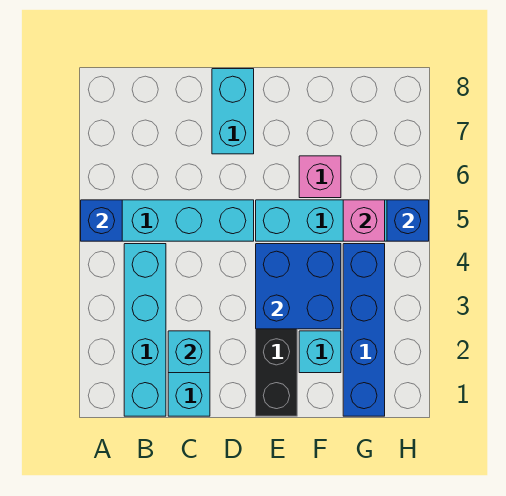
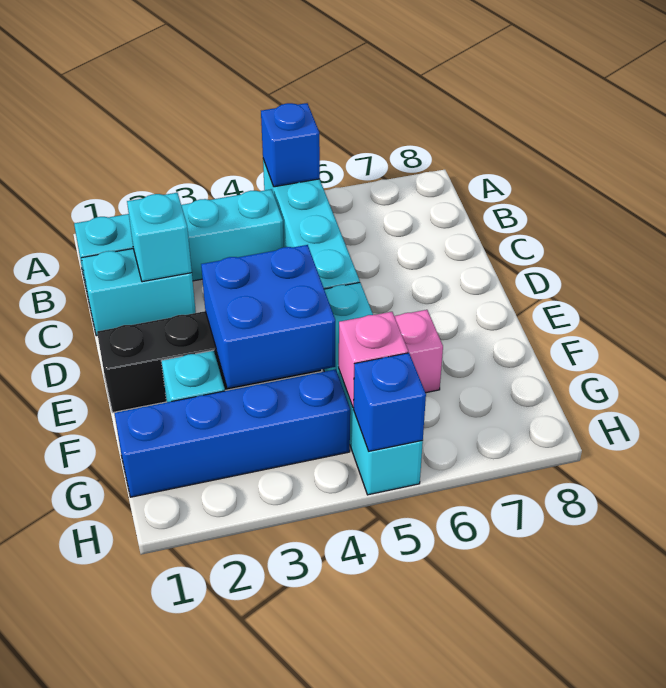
cyan brick D7:D8 level 1 -> none

